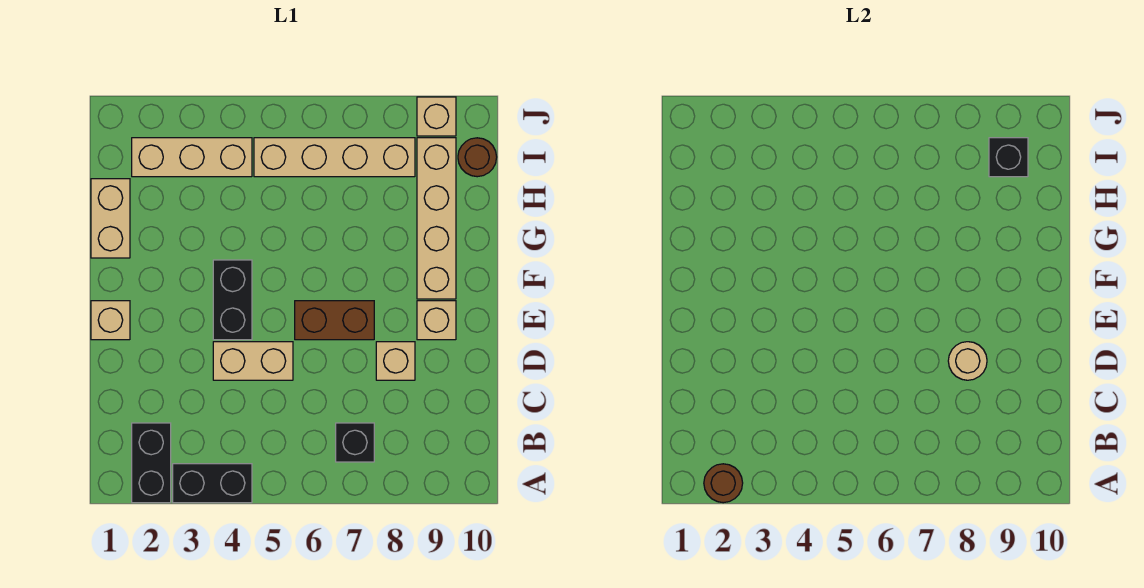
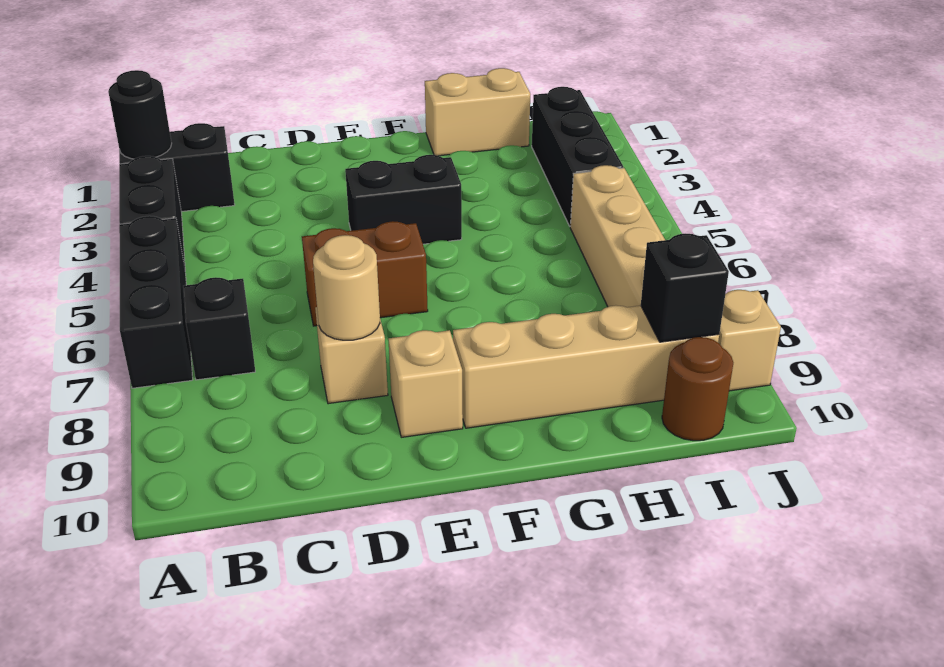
brown round brick A2 level 2 -> black round brick A2 level 2
none -> black brick A5:A7 level 1
tan brick D4:D5 level 1 -> none
tan brick E1 level 1 -> none
brown brick E6:E7 level 1 -> brown brick D6:E6 level 1
tan brick I2:I4 level 1 -> black brick I2:I4 level 1

